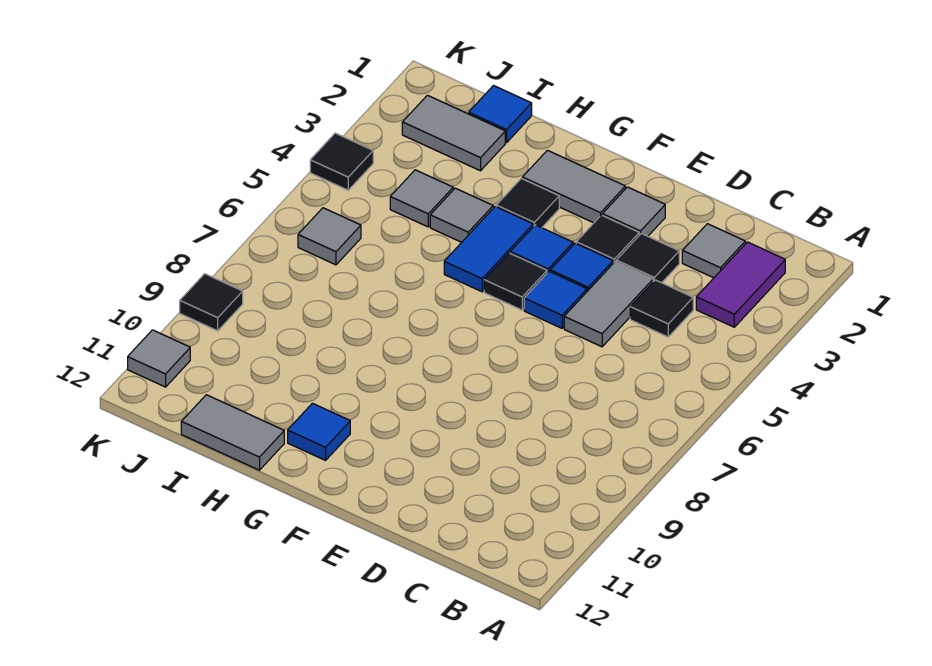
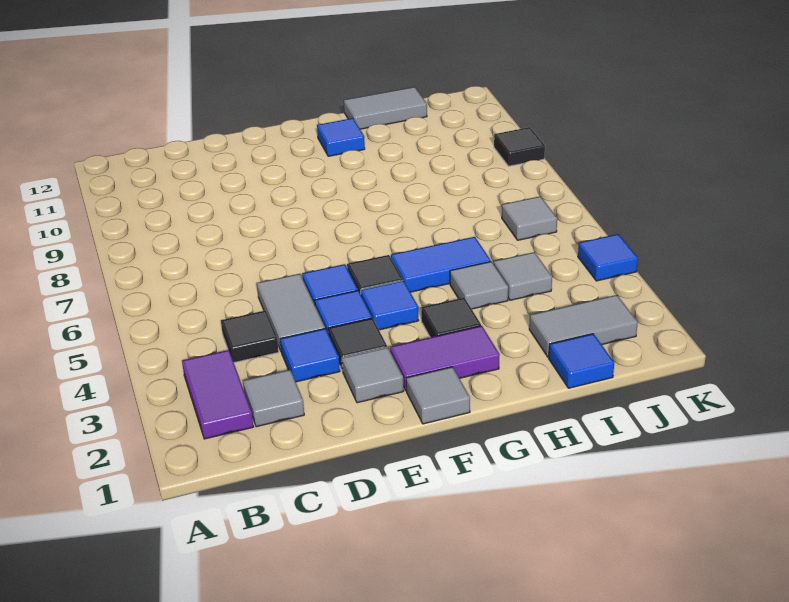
black tile D3 level 1 -> blue tile D3 level 1
grey tile F2:G2 level 1 -> purple tile F2:G2 level 1
blue tile G4:G5 level 1 -> blue tile G5:H5 level 1
black tile K4 level 1 -> blue tile K4 level 1
grey tile K11 level 1 -> grey tile F1 level 1

